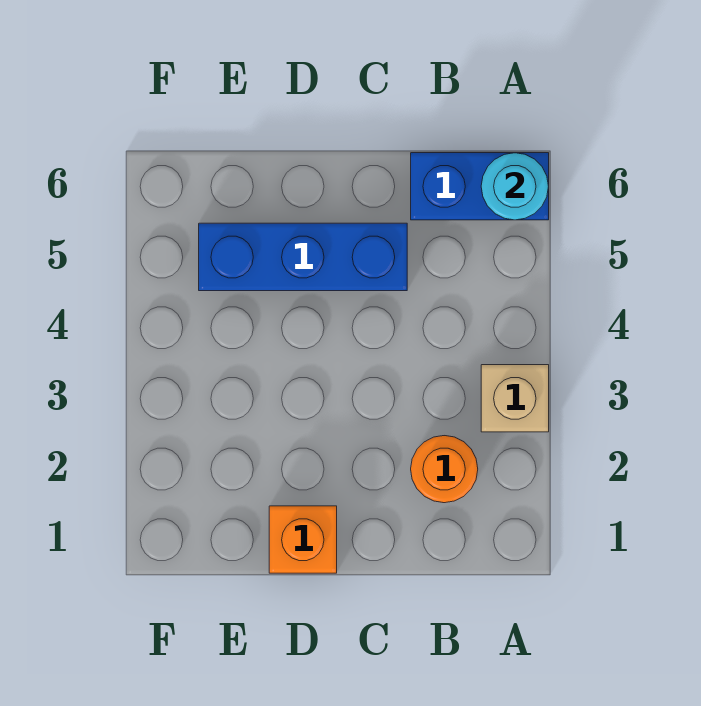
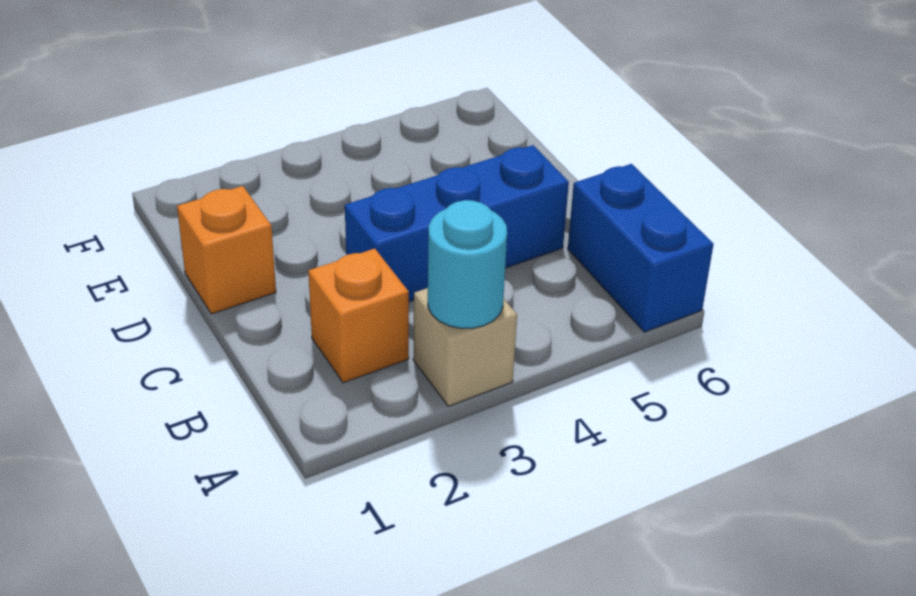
cyan round brick A6 level 2 -> cyan round brick A3 level 2
orange round brick B2 level 1 -> orange brick B2 level 1
blue brick C5:E5 level 1 -> blue brick C3:C5 level 1

